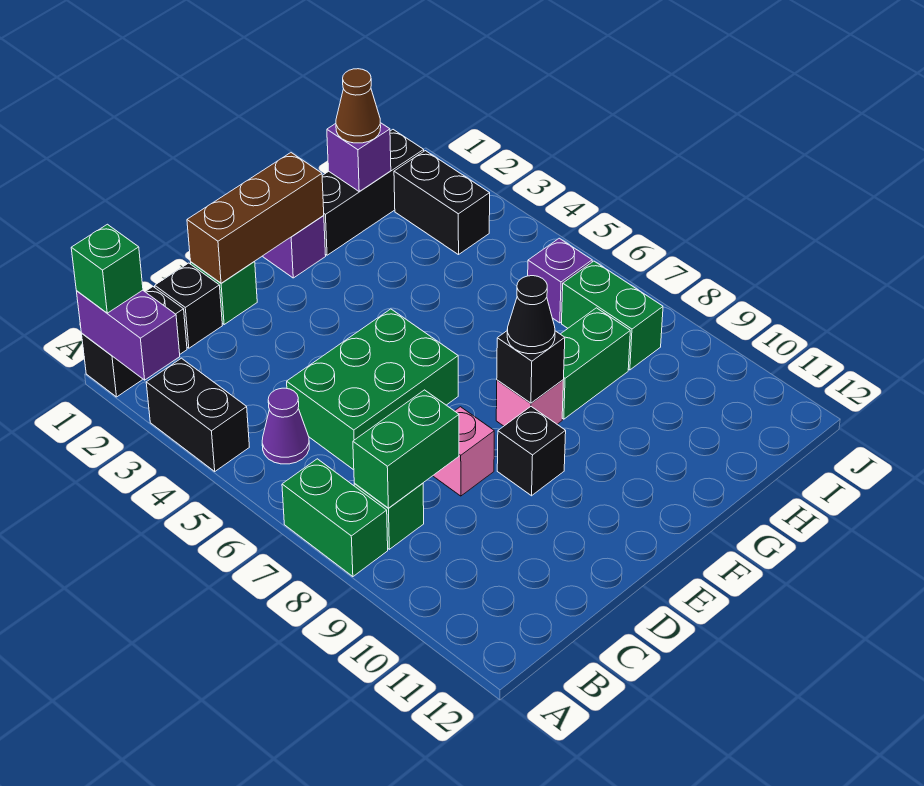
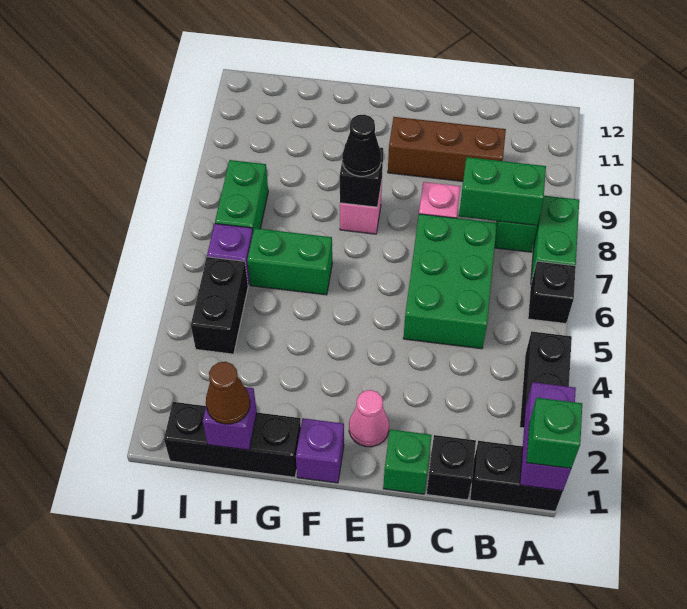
purple cone B5 level 1 -> none
green brick C5:E6 level 1 -> green brick C5:D7 level 1
brown brick D1:F1 level 2 -> brown brick C10:E10 level 1
none -> pink cone E2 level 1
black brick E9 level 1 -> black brick A6 level 1
green brick G8:H8 level 1 -> green brick G6:H6 level 1
black brick I2:I3 level 1 -> black brick I4:I5 level 1

